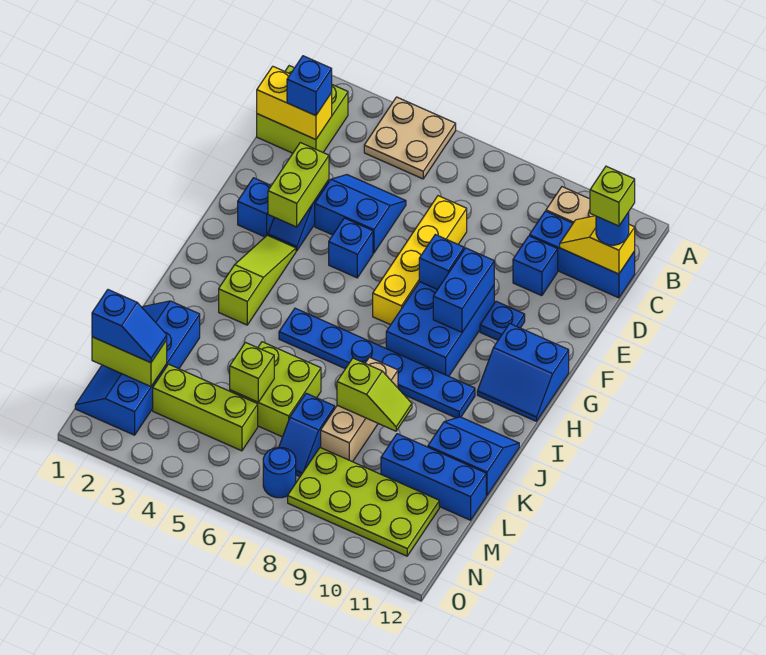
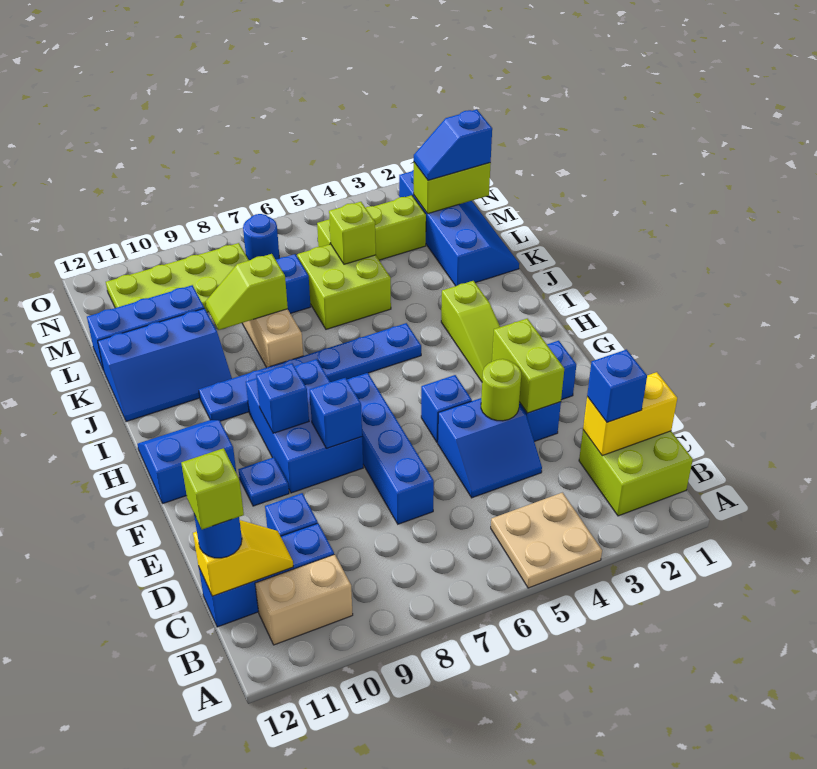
yellow brick D7:G7 level 1 -> blue brick D7:G7 level 1
none -> lime round brick E4 level 2
blue brick F9:G9 level 2 -> blue brick G9 level 2
blue slope J11:K12 level 1 top K -> blue slope J10:K12 level 1 top K

